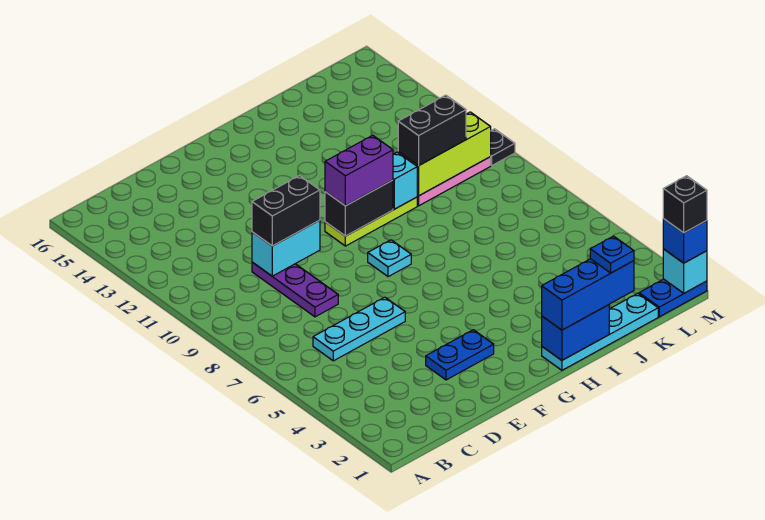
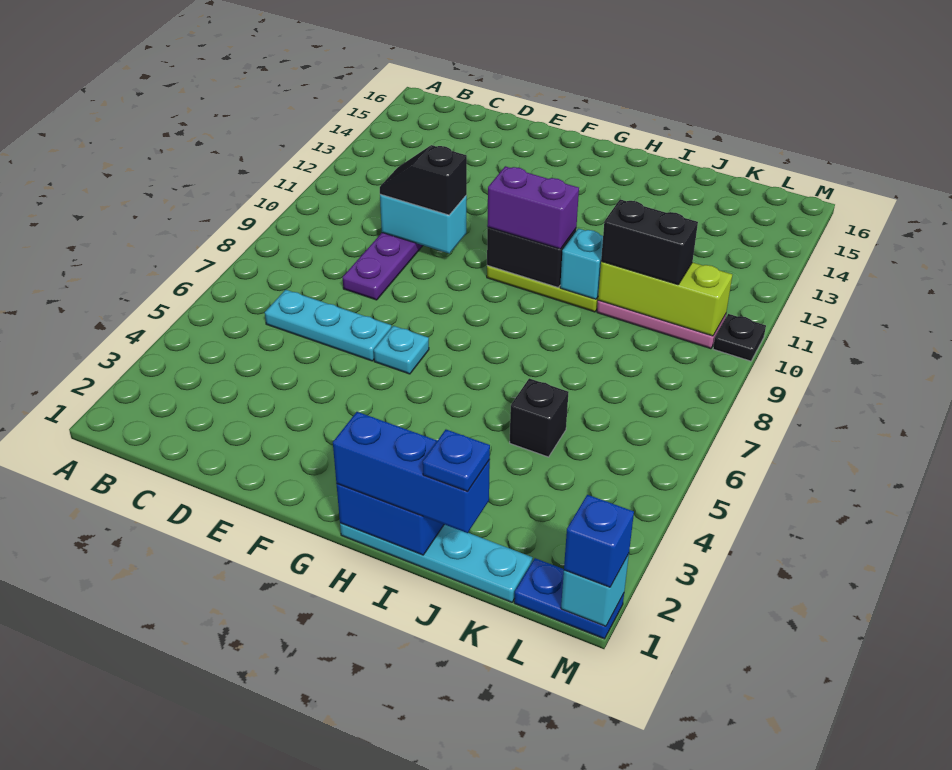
black brick D10:E10 level 3 -> black slope D10:E10 level 3 top E
blue plate E3:F3 level 1 -> none
cyan plate G8 level 1 -> cyan plate F6 level 1
black brick M1 level 4 -> black brick J5 level 1

